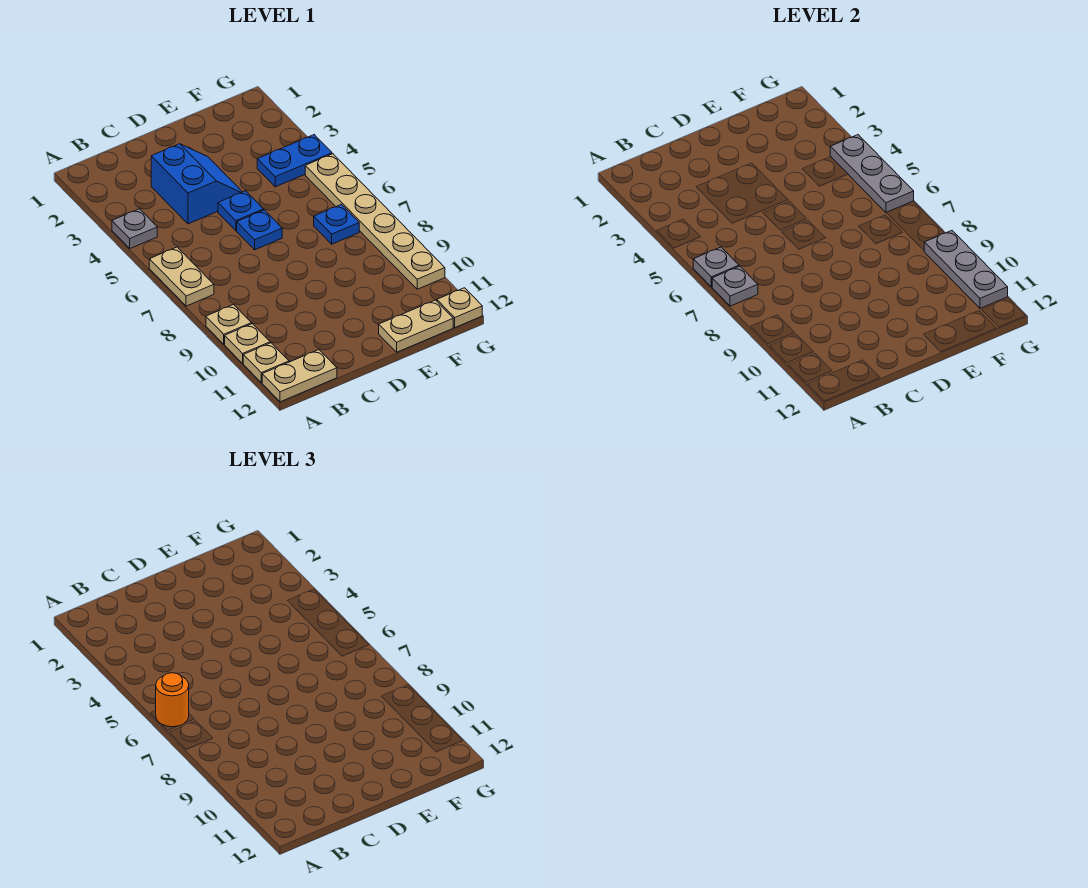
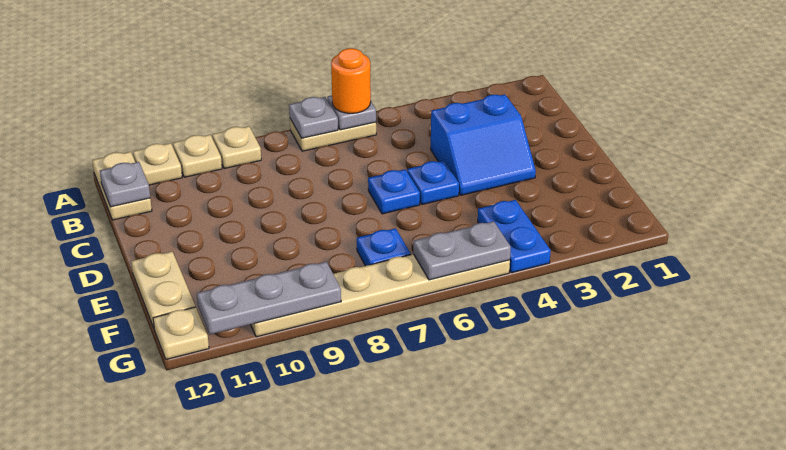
grey plate A4 level 1 -> grey plate B12 level 2
grey plate G4:G6 level 2 -> grey plate G5:G6 level 2

